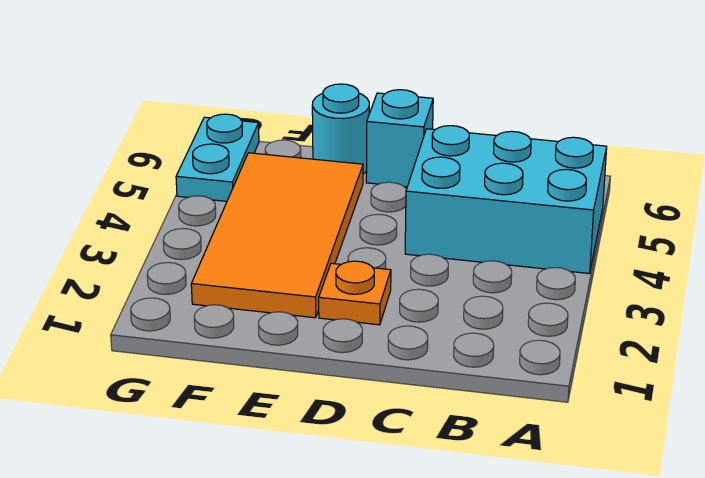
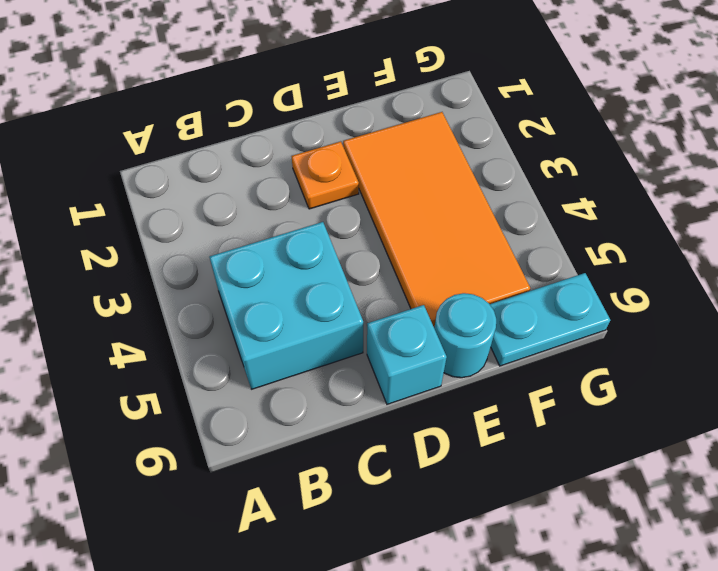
cyan brick A4:C5 level 1 -> cyan brick B4:C5 level 1
cyan plate G5:G6 level 1 -> cyan plate F6:G6 level 1

